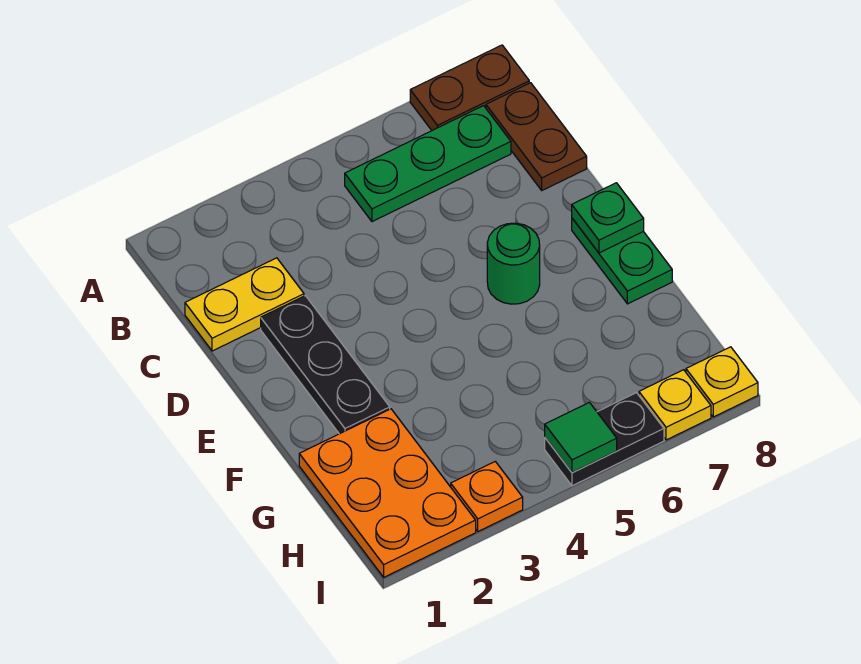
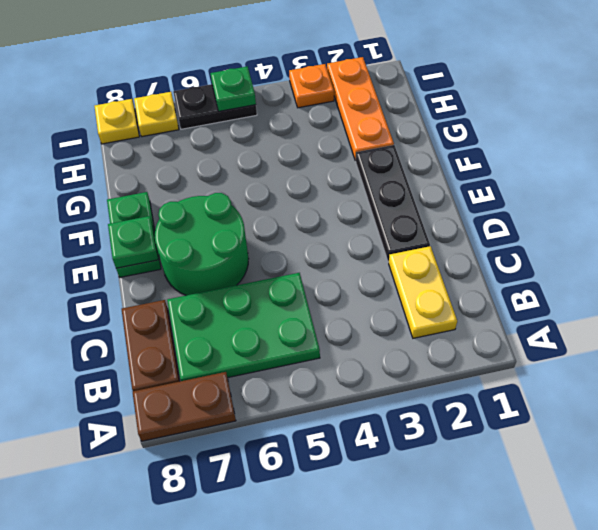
green plate B5:B7 level 1 -> green plate B5:C7 level 1
yellow plate C1:C2 level 1 -> yellow plate B2:C2 level 1
green round brick E6 level 1 -> green round brick D6:E7 level 1
orange plate G1:I2 level 1 -> orange plate G2:I2 level 1
green tile I5 level 2 -> green plate I5 level 2

